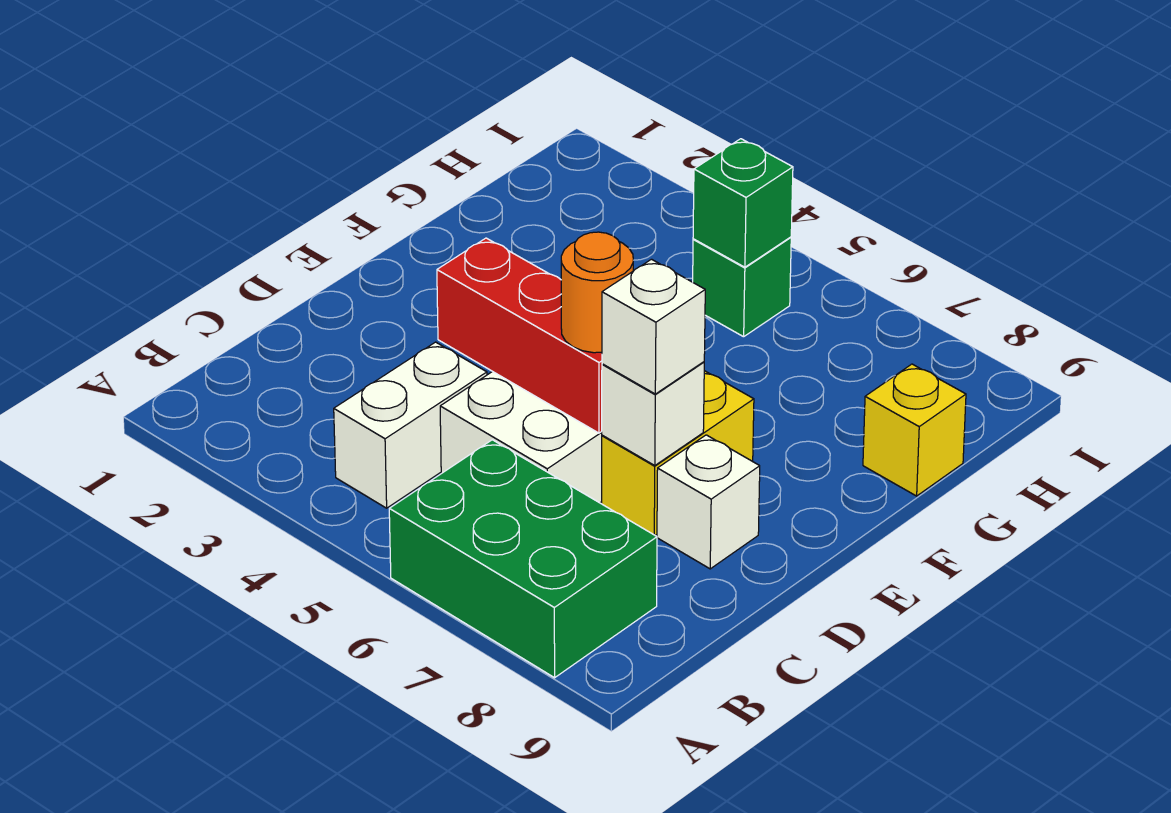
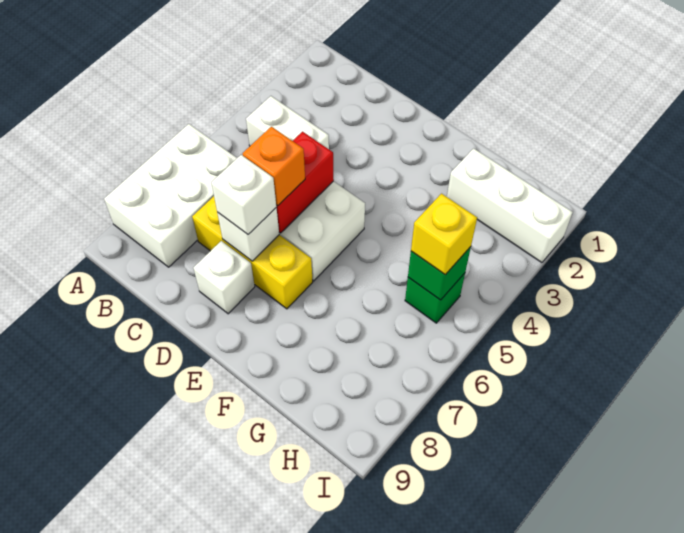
green brick A6:B8 level 1 -> white brick A6:B8 level 1
red brick D4:D6 level 2 -> red brick D5:D6 level 2
orange round brick D6 level 3 -> orange brick D6 level 3
yellow brick D7:E7 level 1 -> yellow brick C7:E7 level 1
none -> white brick G2:I2 level 1
yellow brick G9 level 1 -> yellow brick H5 level 3

